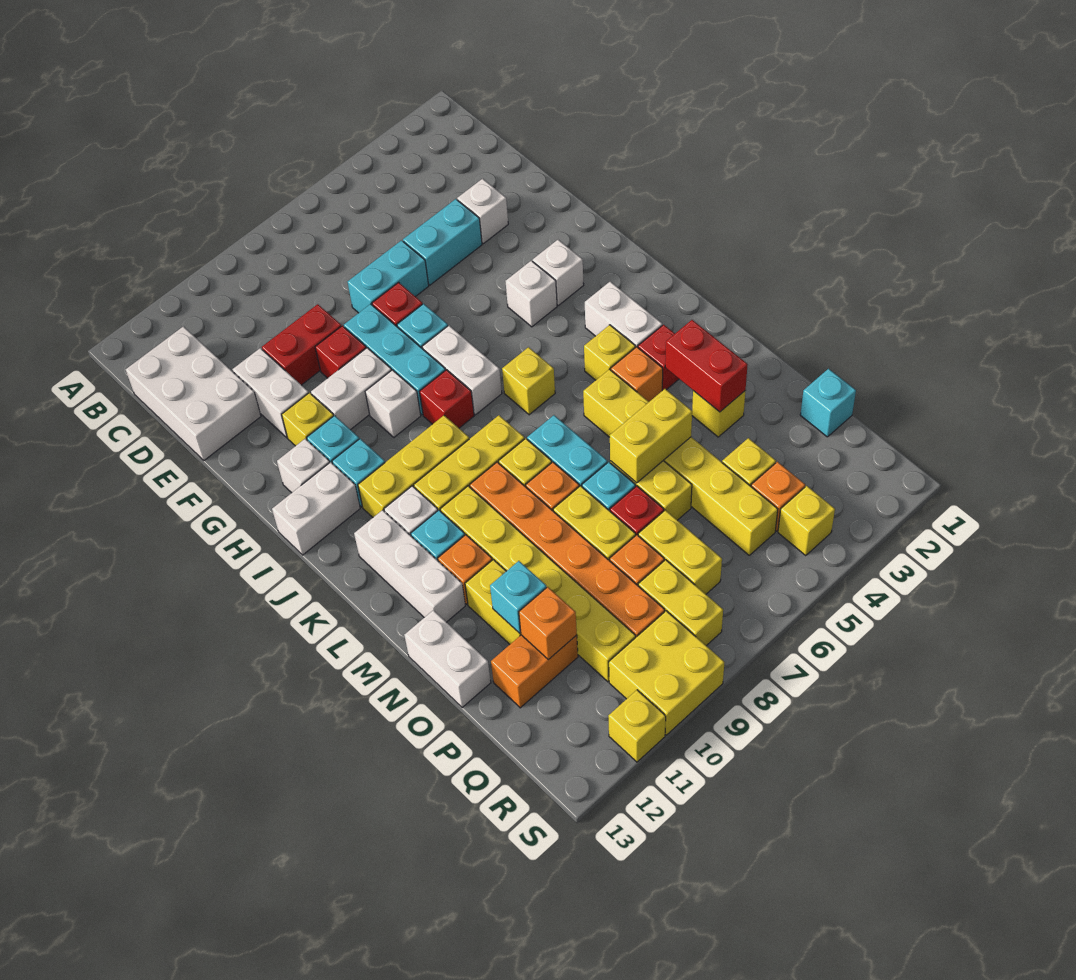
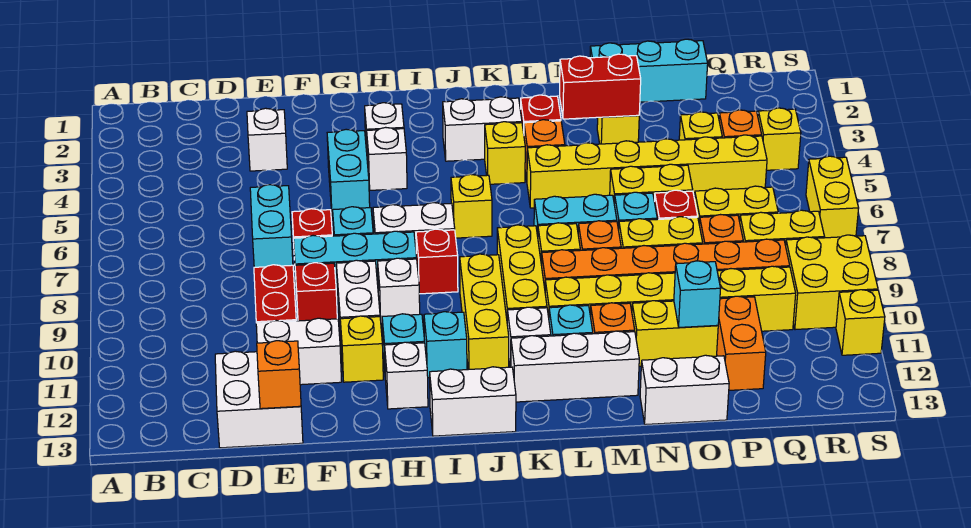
white brick C12:E13 level 1 -> white brick D12:E13 level 1
cyan brick E4:E5 level 1 -> cyan brick G4:G5 level 1
white brick I12:I13 level 1 -> white brick I13:J13 level 1
yellow brick N5:N6 level 2 -> yellow brick S6:S7 level 1
cyan brick P1 level 1 -> cyan brick N1:P1 level 1
orange brick P11 level 2 -> orange brick E13 level 2

